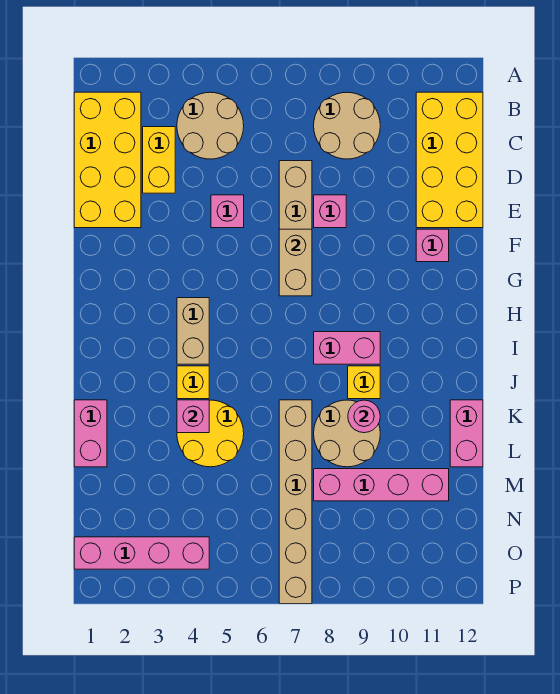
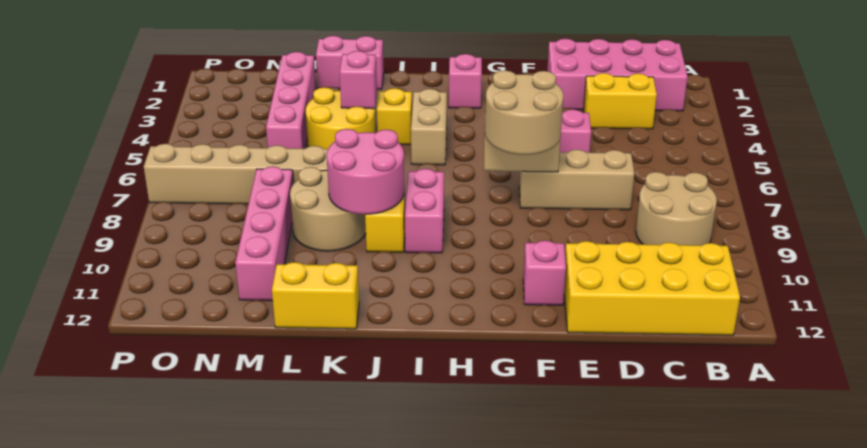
yellow brick B1:E2 level 1 -> pink brick B1:E2 level 1
tan round brick B4:C5 level 1 -> tan round brick F7:G8 level 3
pink brick E8 level 1 -> pink brick H2 level 1
tan brick H4:I4 level 1 -> tan brick I4:I5 level 1
pink round brick K9 level 2 -> pink round brick J8:K9 level 2
pink brick K12:L12 level 1 -> yellow brick K12:L12 level 1
pink brick O1:O4 level 1 -> pink brick M2:M5 level 1

